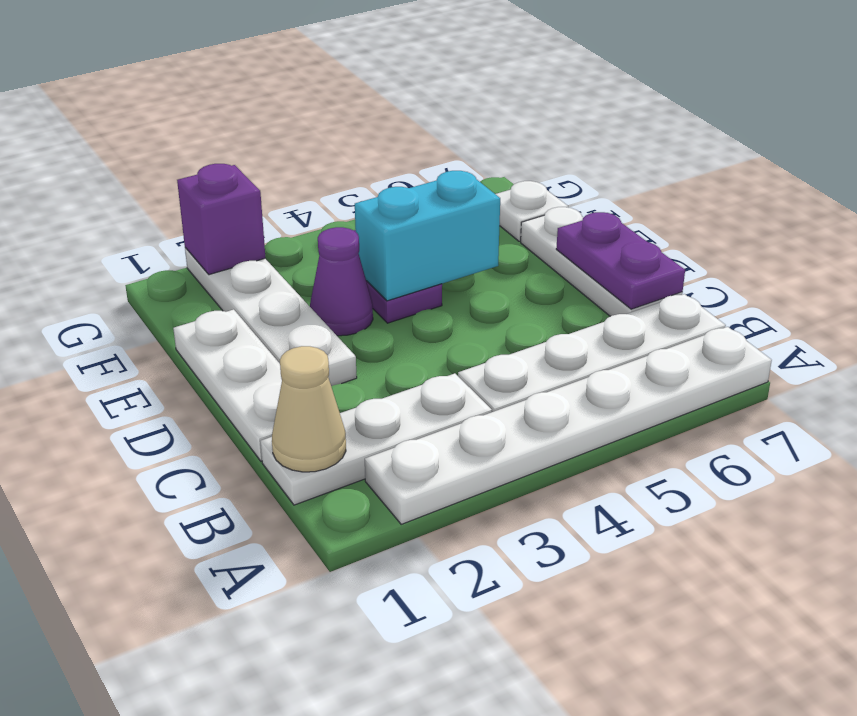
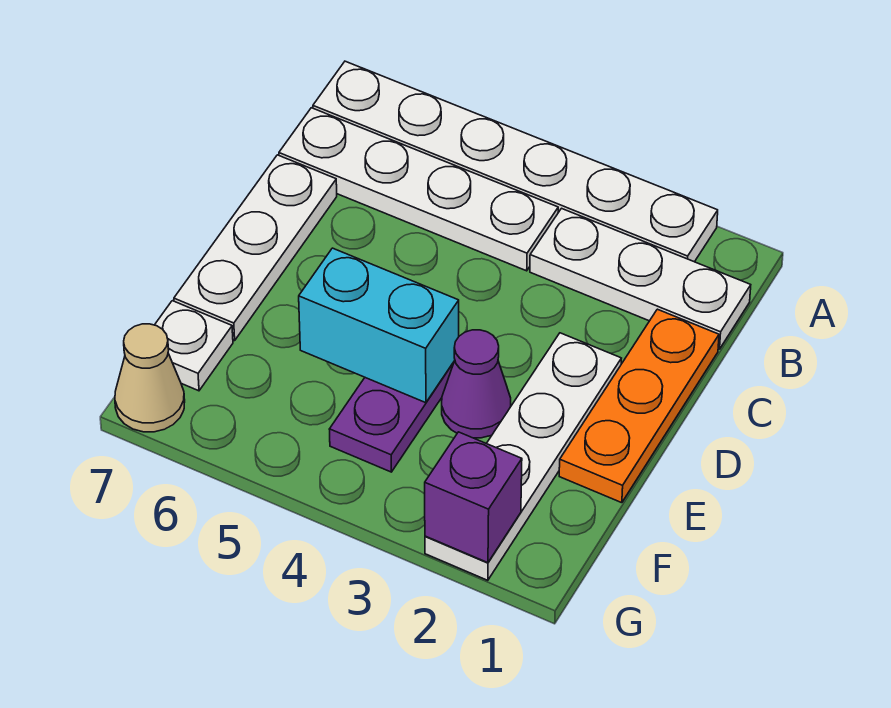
tan cone B1 level 2 -> tan cone G7 level 1
white plate C1:E1 level 1 -> orange plate C1:E1 level 1
purple plate C7:D7 level 2 -> none

